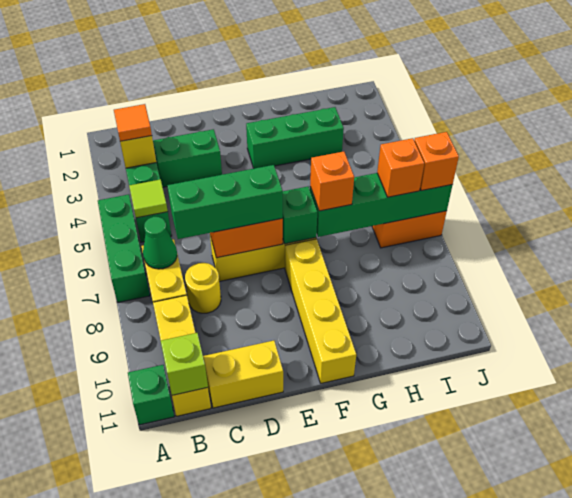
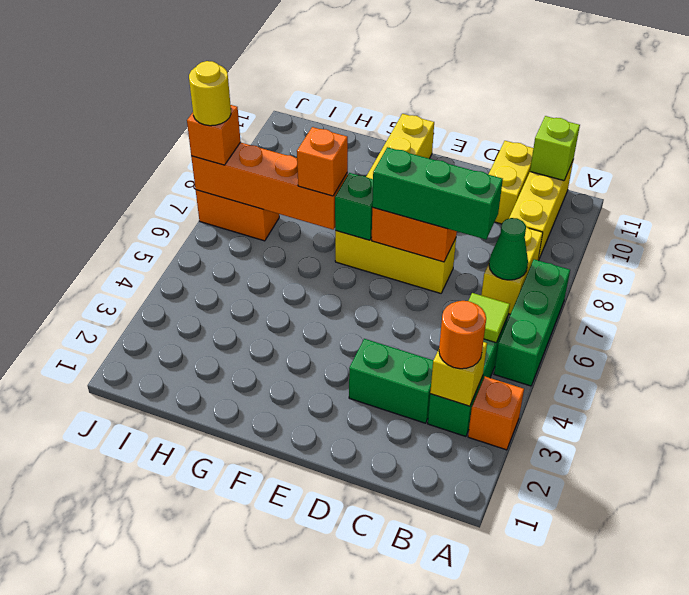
green brick A11 level 1 -> none
orange tile B3 level 3 -> orange round brick B3 level 3
yellow round brick C8 level 1 -> yellow round brick J7 level 4
yellow brick C11:D11 level 1 -> yellow brick C10:C11 level 1
green brick F3:H3 level 1 -> none
green brick G7:J7 level 2 -> orange brick G7:J7 level 2
orange brick I7 level 3 -> orange brick A3 level 1

